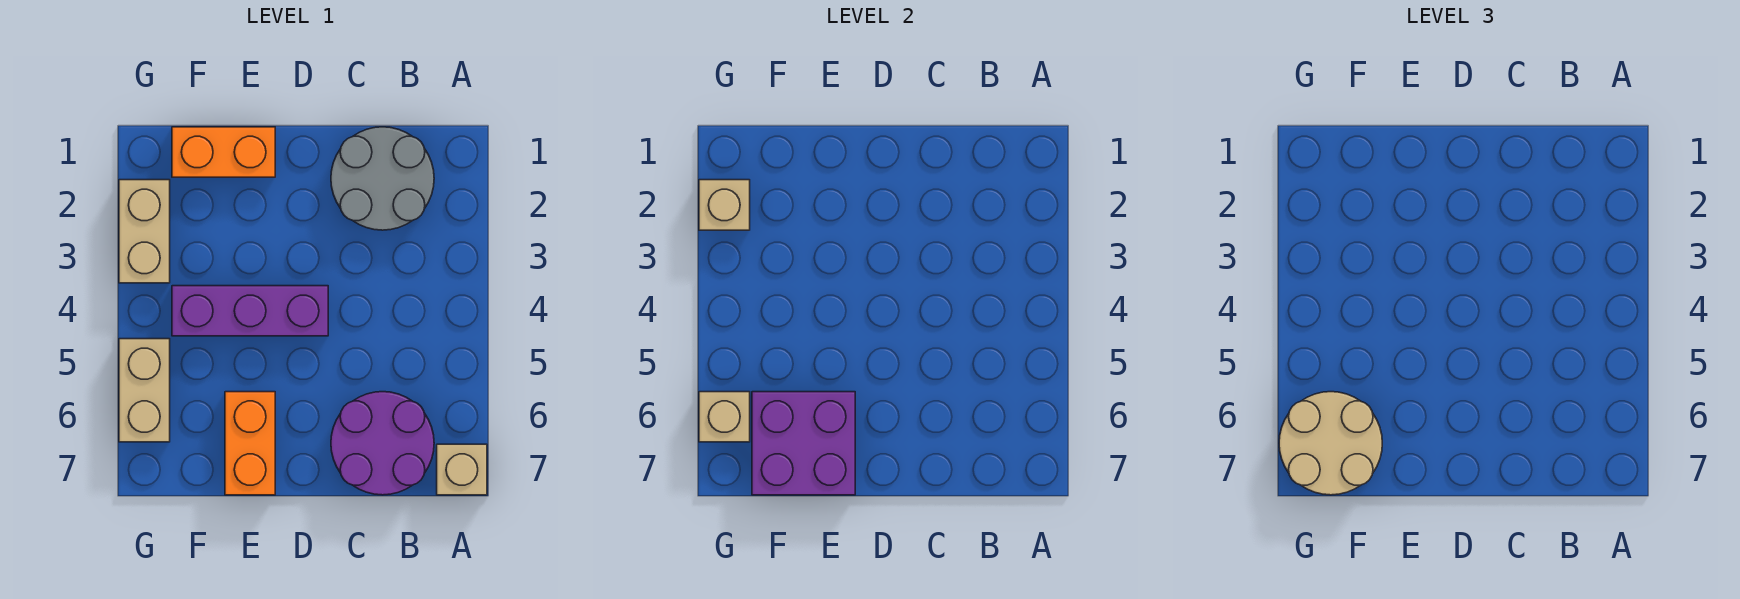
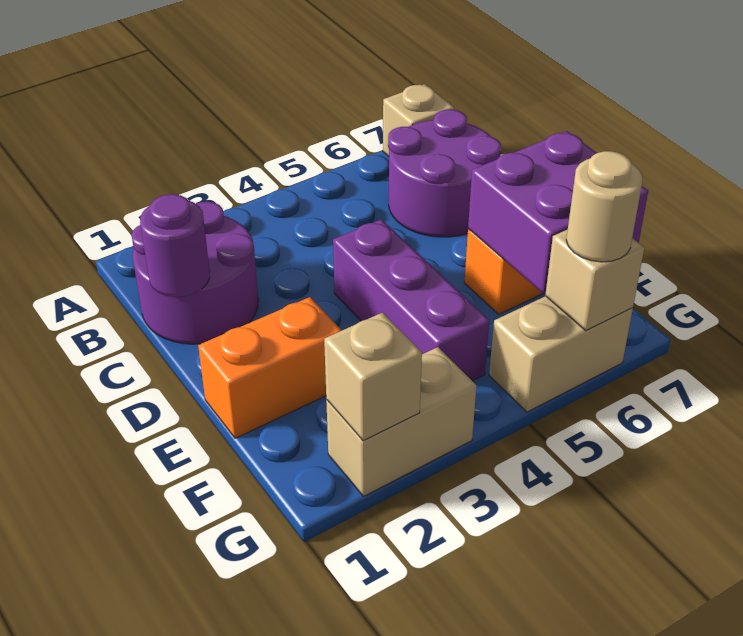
grey round brick B1:C2 level 1 -> purple round brick B1:C2 level 1
none -> purple round brick C1 level 2
orange brick E1:F1 level 1 -> orange brick E1:E2 level 1
tan round brick F6:G7 level 3 -> tan round brick G6 level 3

